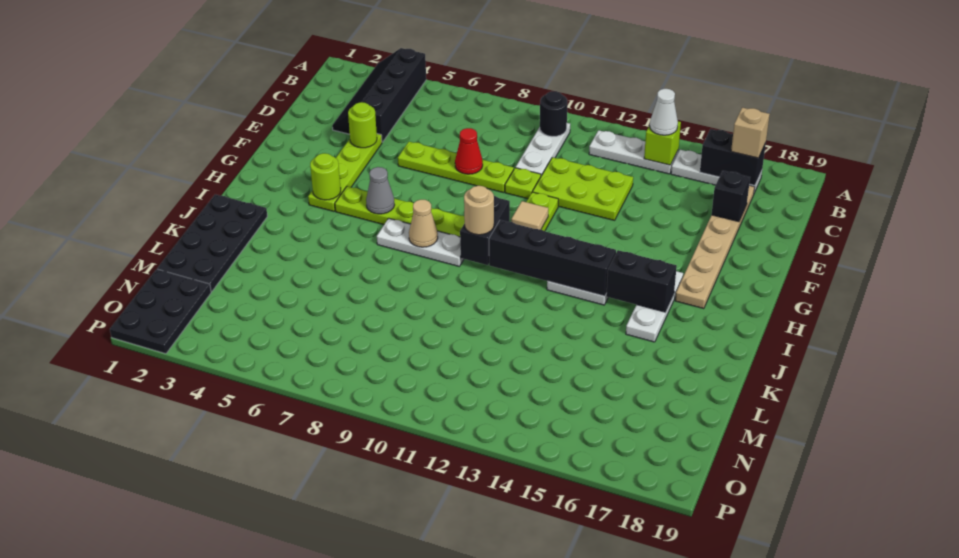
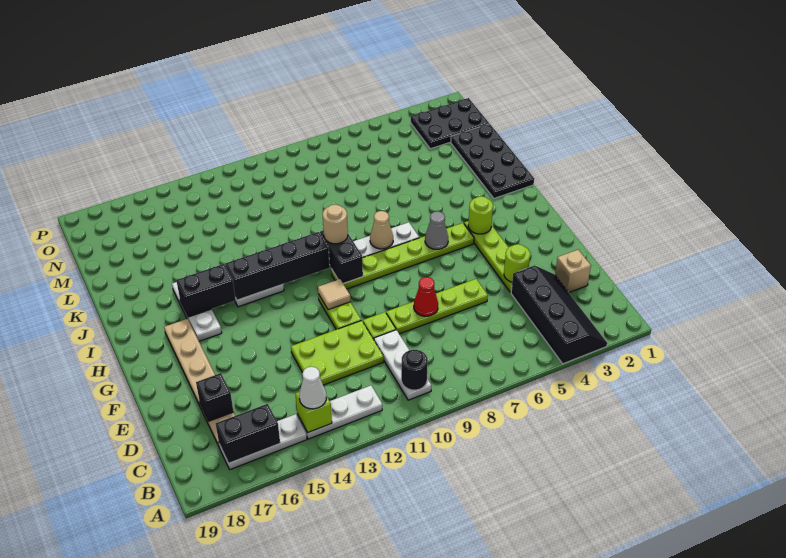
tan brick B17 level 3 -> tan brick D2 level 1
black plate N1:P2 level 1 -> black plate N1:O3 level 1

